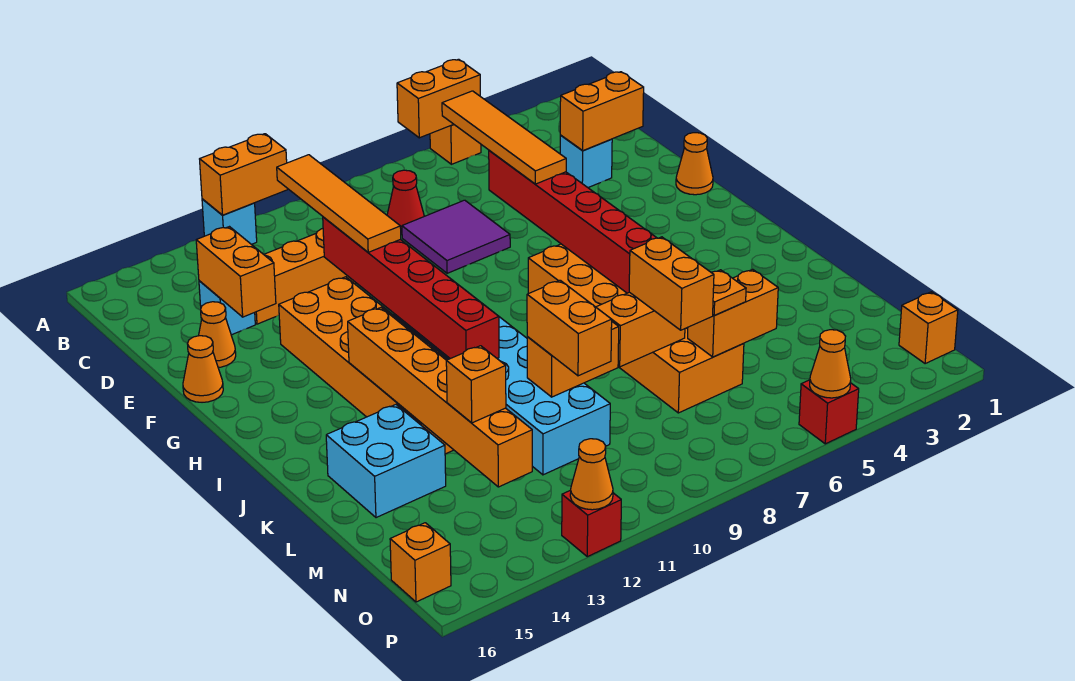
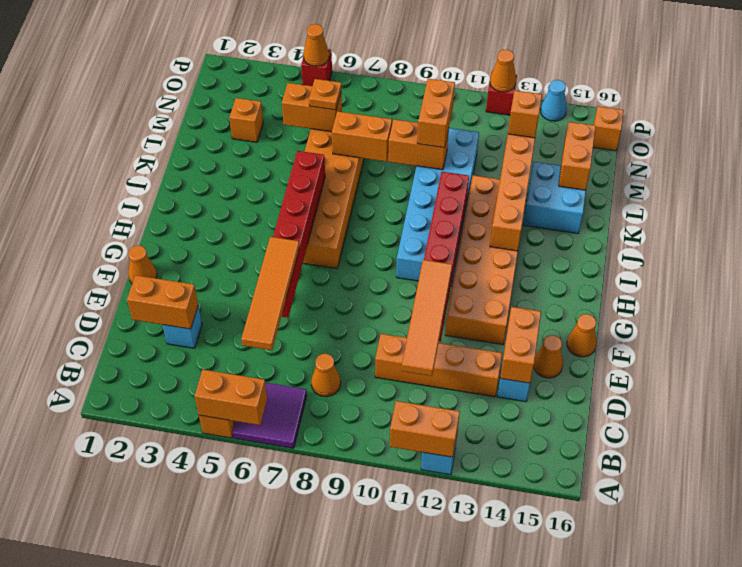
red cone C8 level 1 -> orange cone C8 level 1
purple tile D7:E8 level 1 -> purple tile A6:B7 level 1
orange brick L7:M7 level 3 -> orange brick L15:M15 level 2
orange brick O1 level 1 -> orange brick M3 level 1
none -> cyan cone P14 level 1

